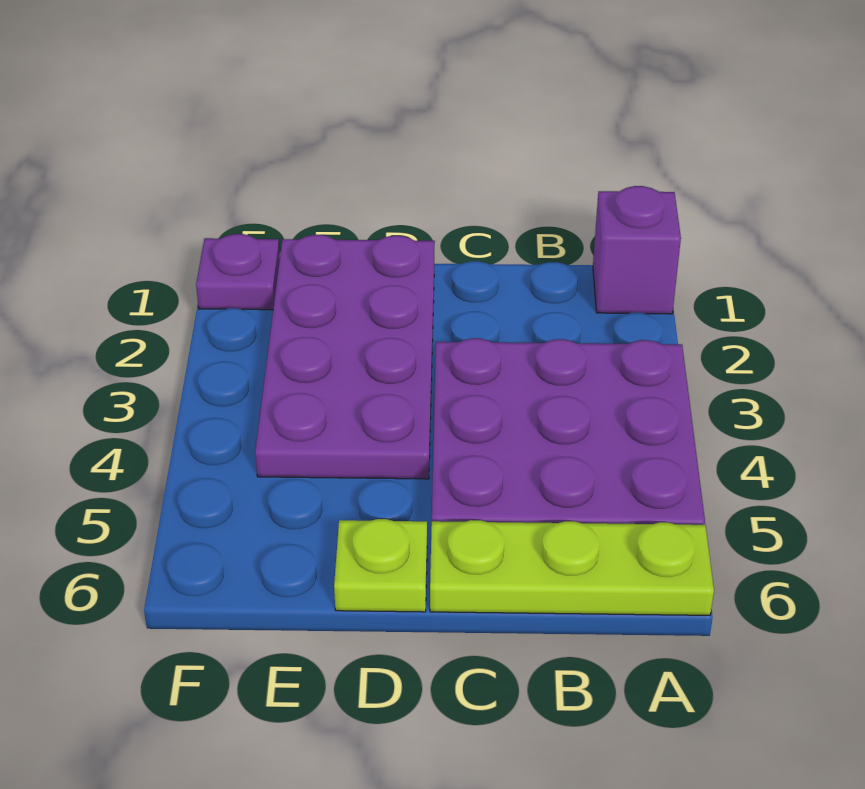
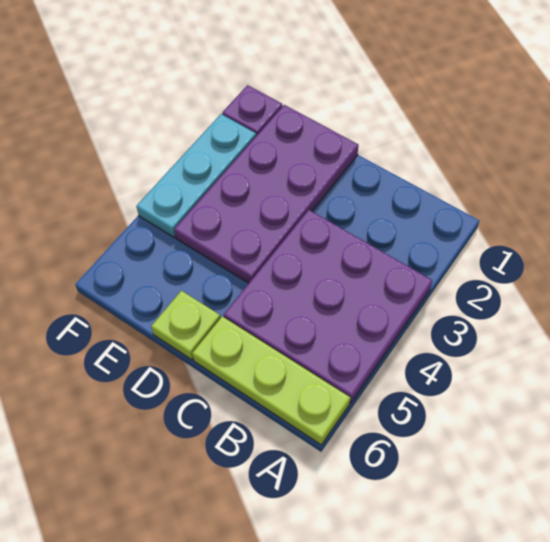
purple brick A1 level 1 -> none
none -> cyan plate F2:F4 level 1

